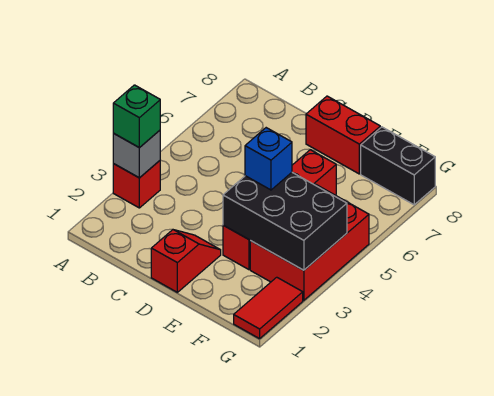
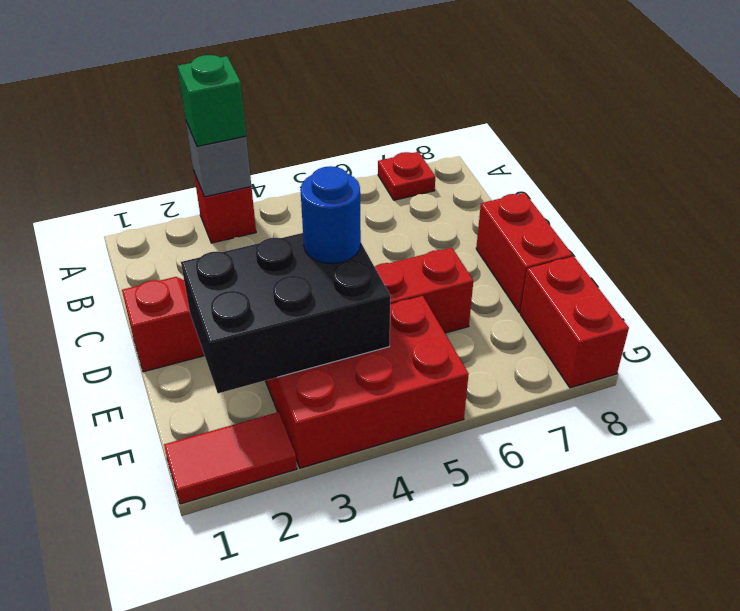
none -> red plate A7 level 1
black brick E3:G4 level 2 -> black brick E2:F4 level 2
blue brick E4 level 3 -> blue round brick E4 level 3
black brick F8:G8 level 1 -> red brick F8:G8 level 1

